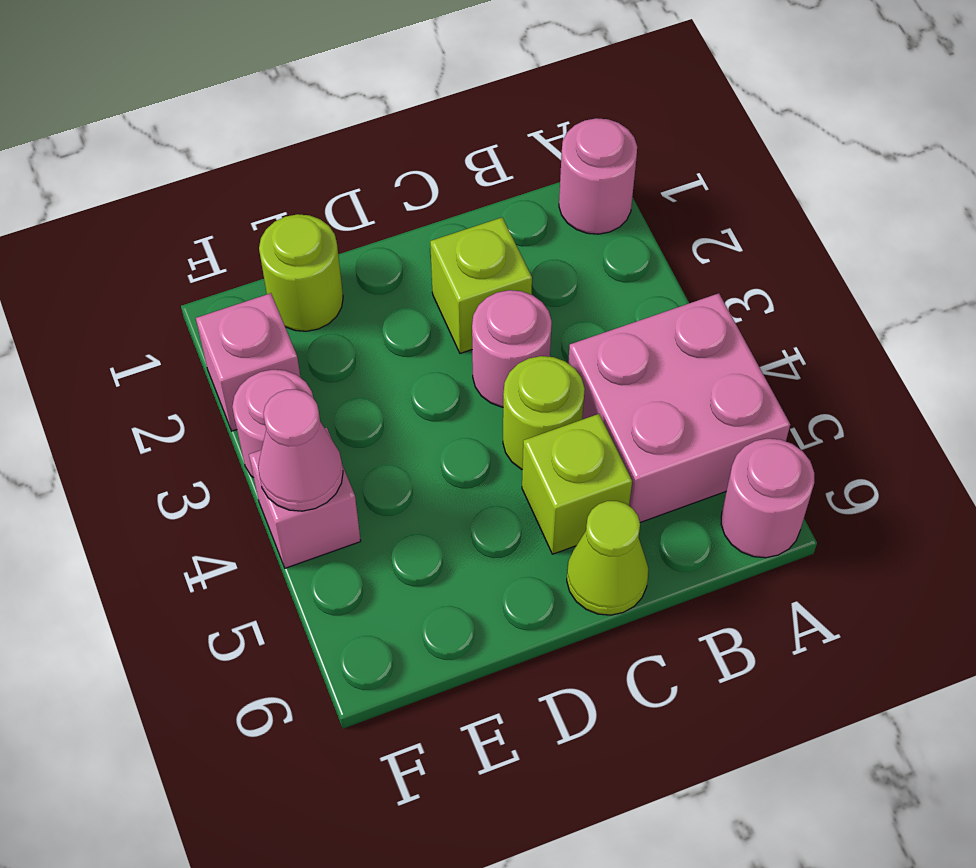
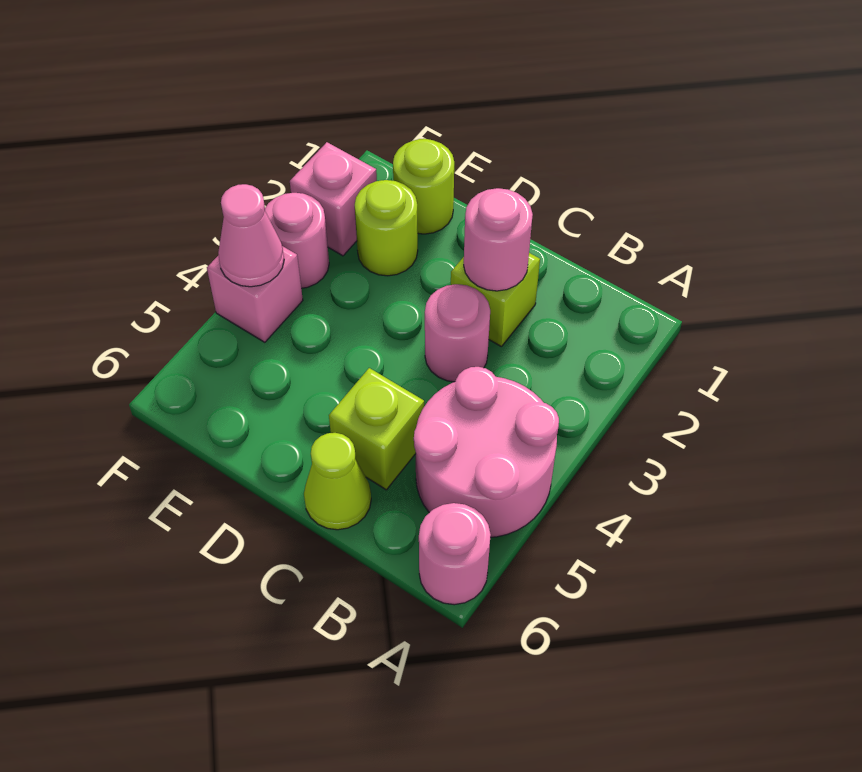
pink round brick A1 level 1 -> pink round brick C2 level 2
pink brick A4:B5 level 1 -> pink round brick A4:B5 level 1
lime round brick C4 level 1 -> lime round brick E2 level 1

